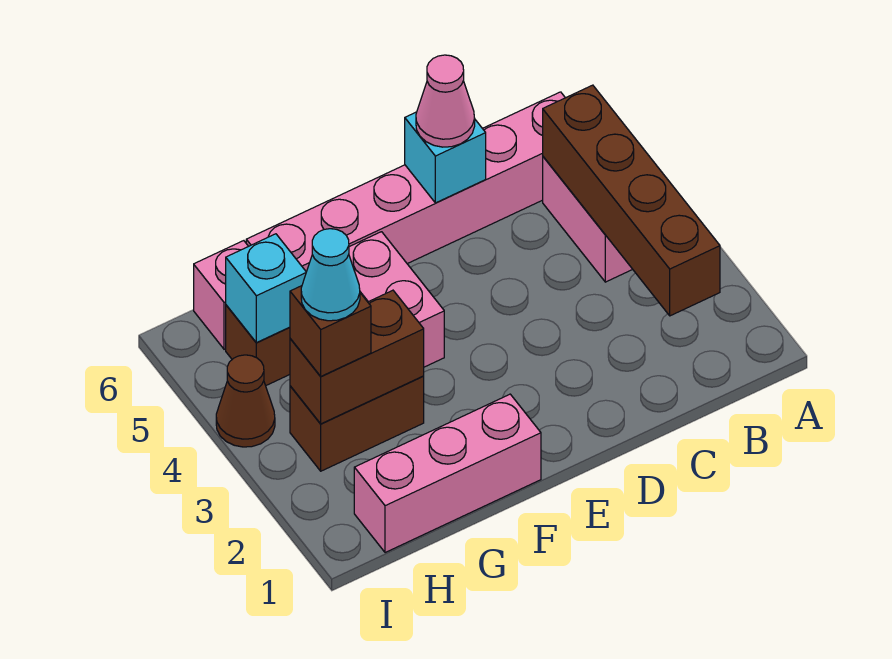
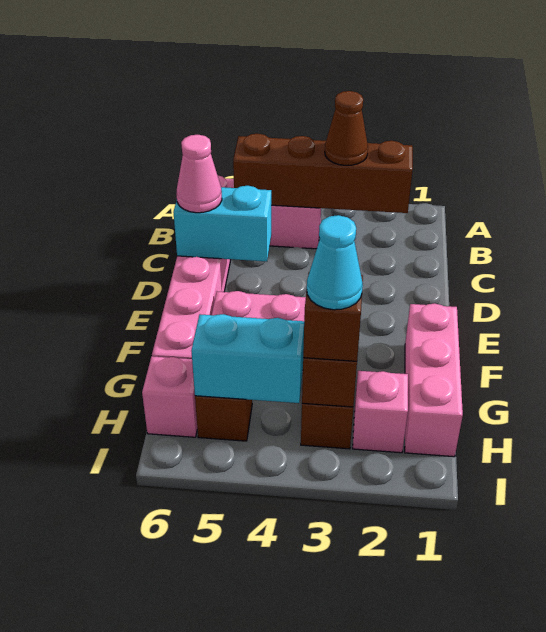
cyan brick D6 level 2 -> cyan brick D5:D6 level 2
none -> pink brick H2 level 1
cyan brick H5 level 2 -> cyan brick H4:H5 level 2
brown cone I4 level 1 -> brown cone B3 level 3

